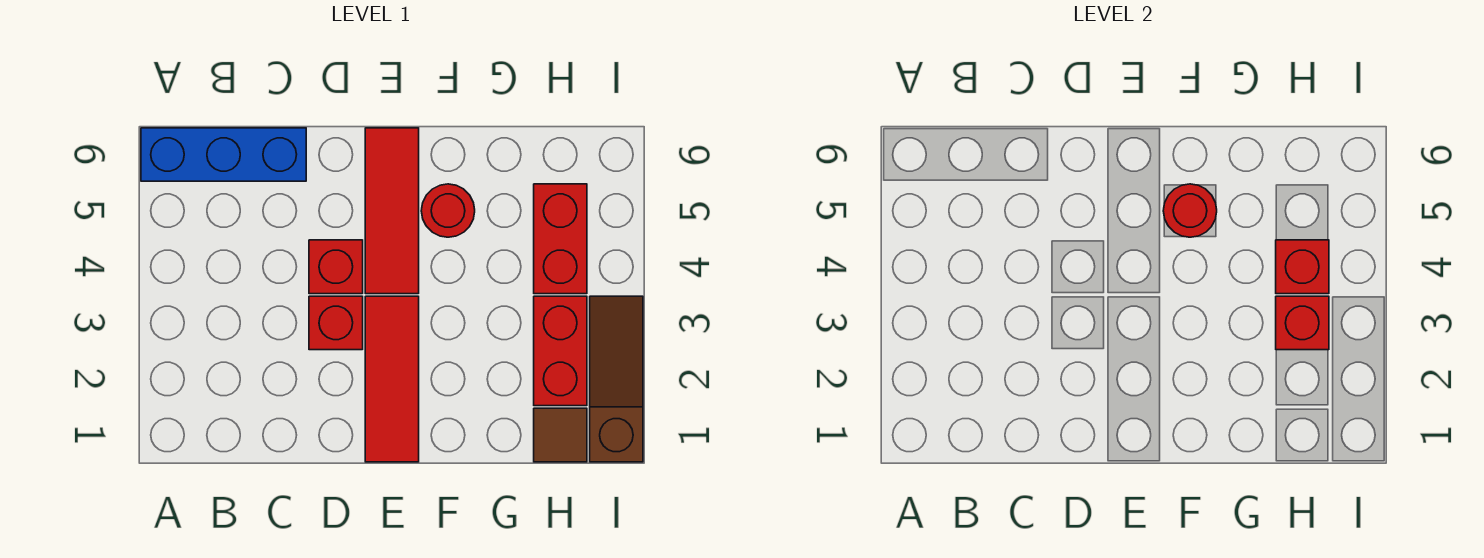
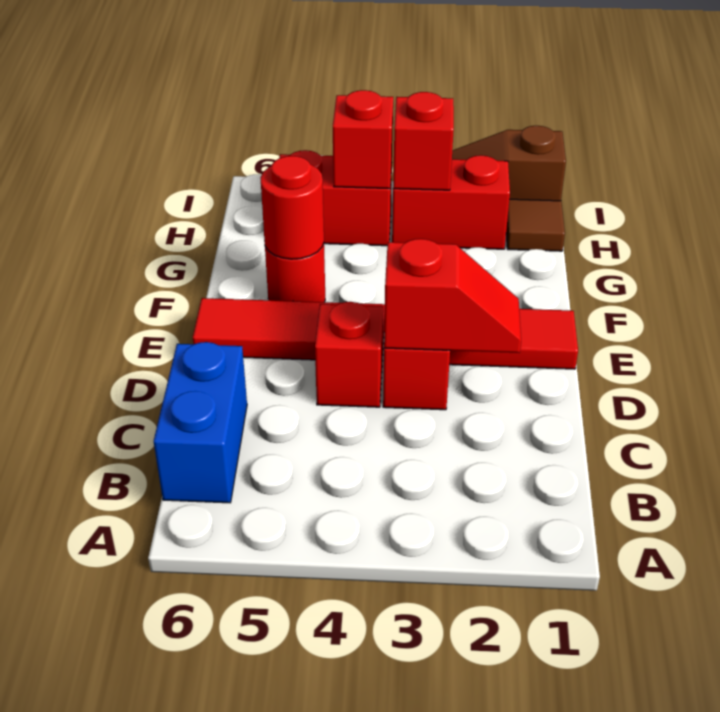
blue brick A6:C6 level 1 -> blue brick B6:C6 level 1
none -> red slope D2:D3 level 2 top 3

